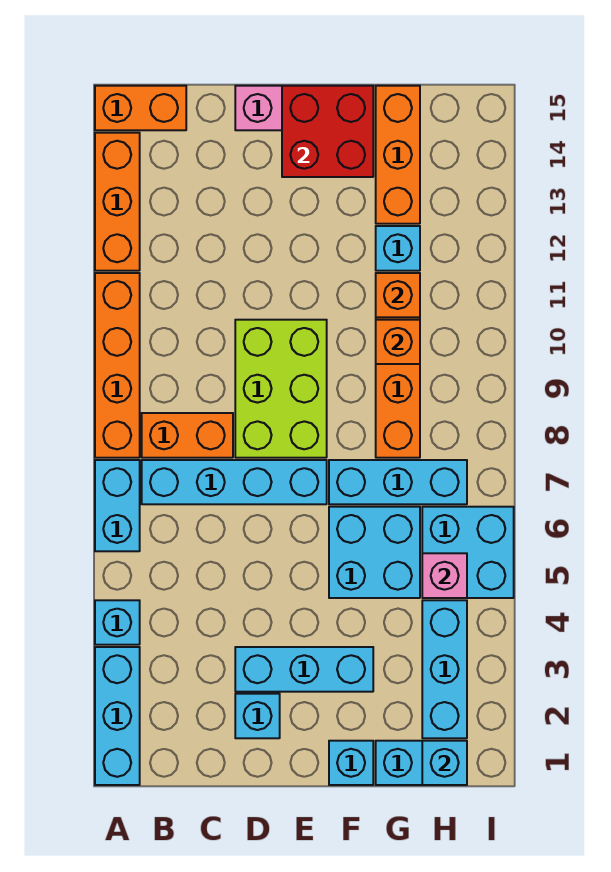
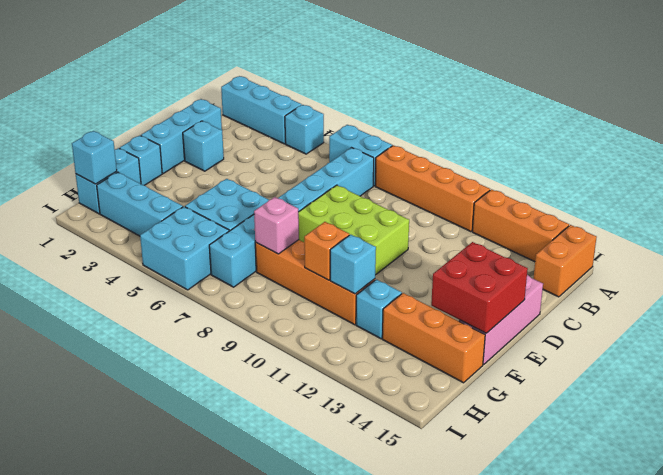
orange brick B8:C8 level 1 -> none
cyan brick D3:F3 level 1 -> cyan brick C1:E1 level 1
orange brick G11 level 2 -> cyan brick G11 level 2
pink brick H5 level 2 -> pink brick G8 level 2

